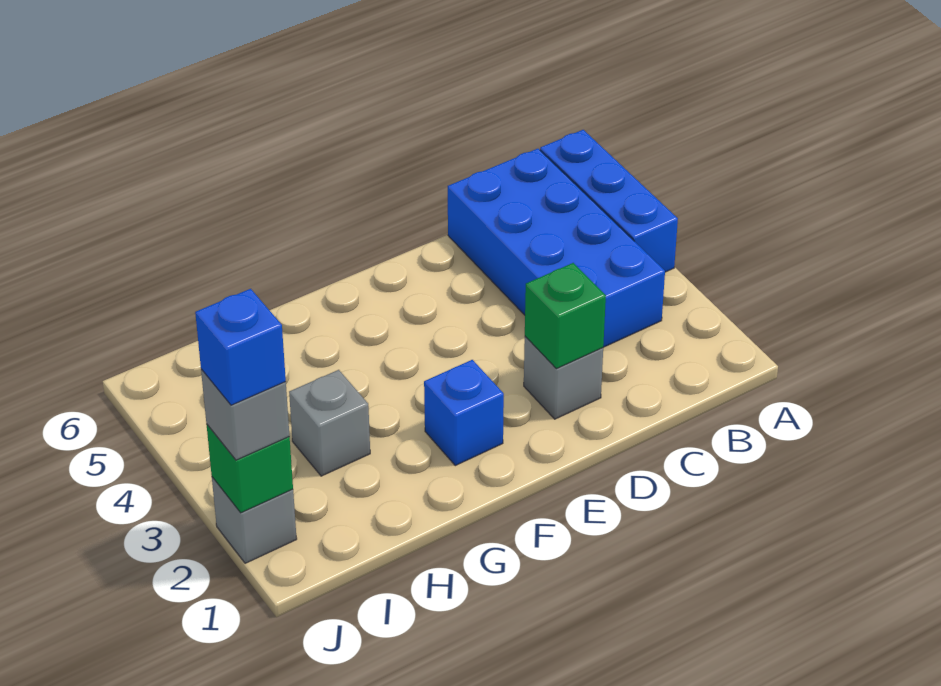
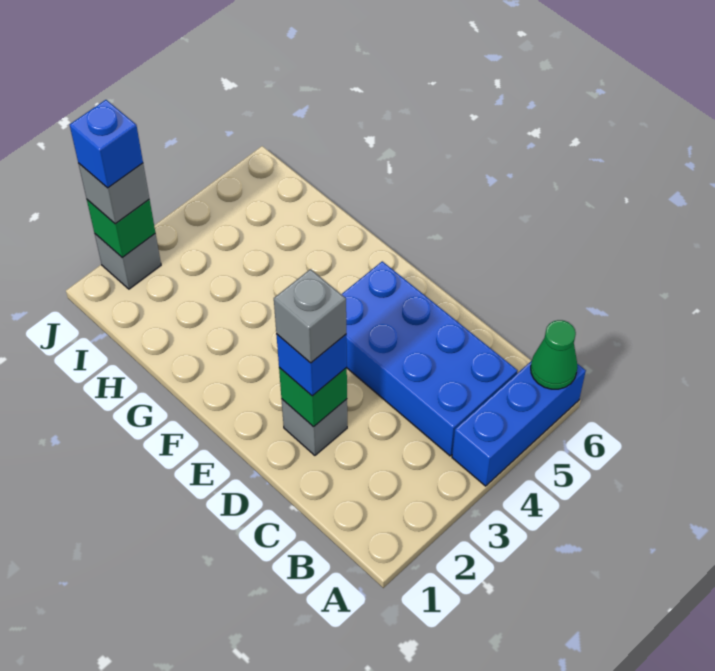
none -> green cone A6 level 2
blue brick B3:C6 level 1 -> blue brick B4:E5 level 1
blue brick F2 level 1 -> blue brick D2 level 3
grey brick H3 level 1 -> grey brick D2 level 4

